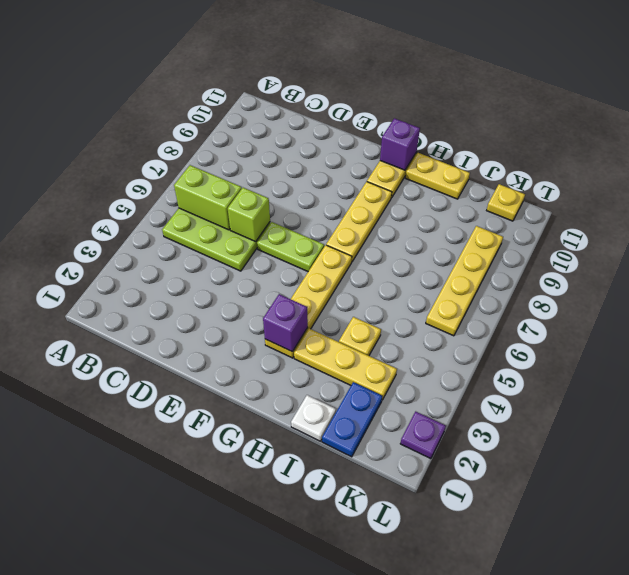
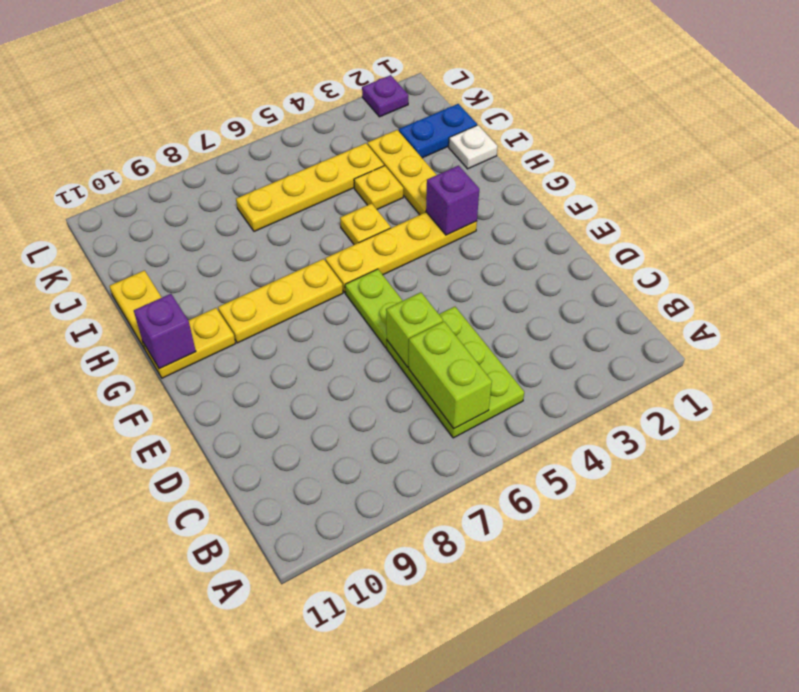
yellow plate K6:K9 level 1 -> yellow plate J4:J7 level 1
yellow plate K11 level 1 -> yellow plate H5 level 1

